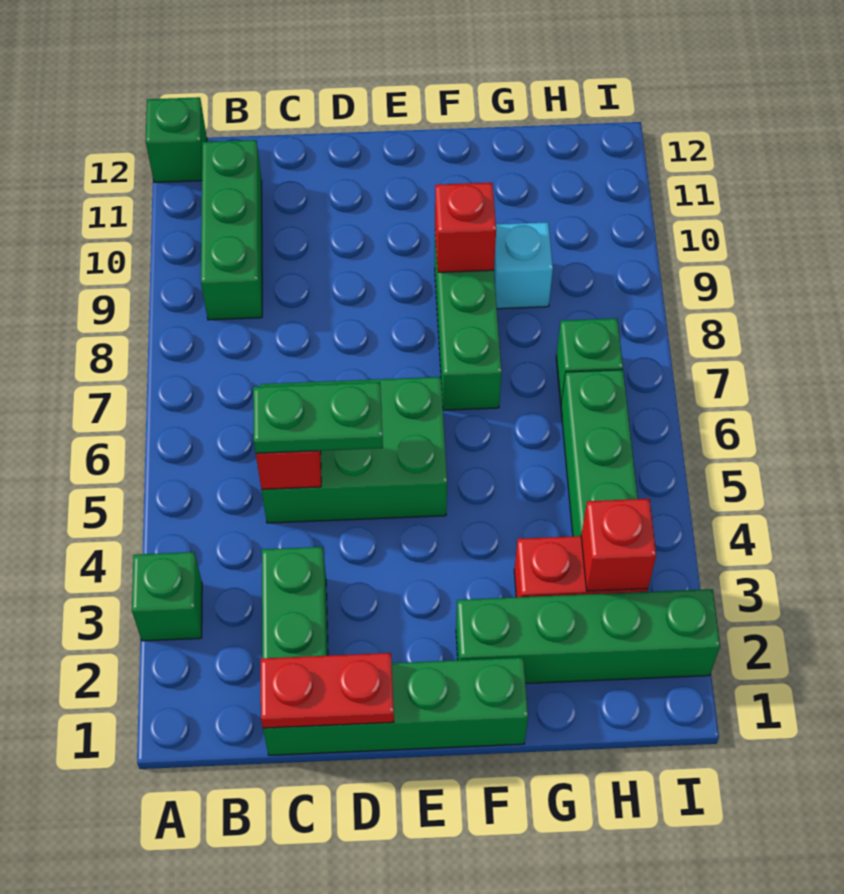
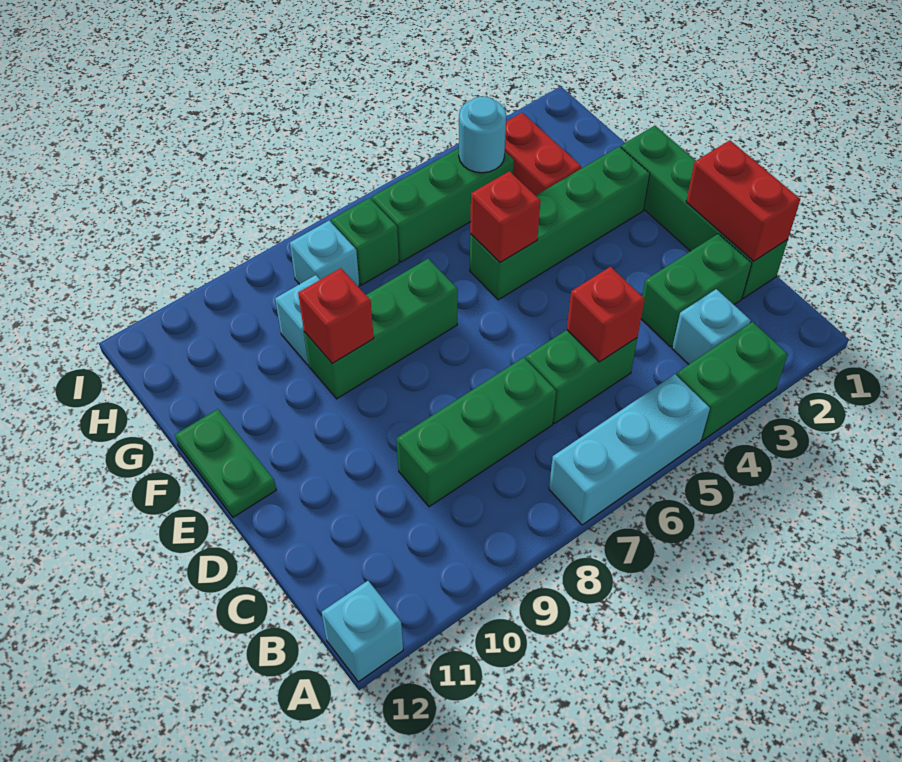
green brick A3 level 1 -> green brick A3:A4 level 1
none -> cyan brick A5:A7 level 1
green brick A12 level 1 -> cyan brick A12 level 1
none -> cyan brick B3 level 1
green brick B9:B11 level 1 -> green brick C7:C9 level 1
red plate C1:D1 level 2 -> red brick C1:D1 level 2
green brick C5:E6 level 1 -> green brick C5:C6 level 1
green plate C5:D5 level 3 -> green plate E12:F12 level 1
green brick F2:I2 level 1 -> green brick F2:F5 level 1
red brick H3 level 2 -> red brick F5 level 2
none -> cyan round brick H4 level 2
none -> cyan brick H8 level 1

